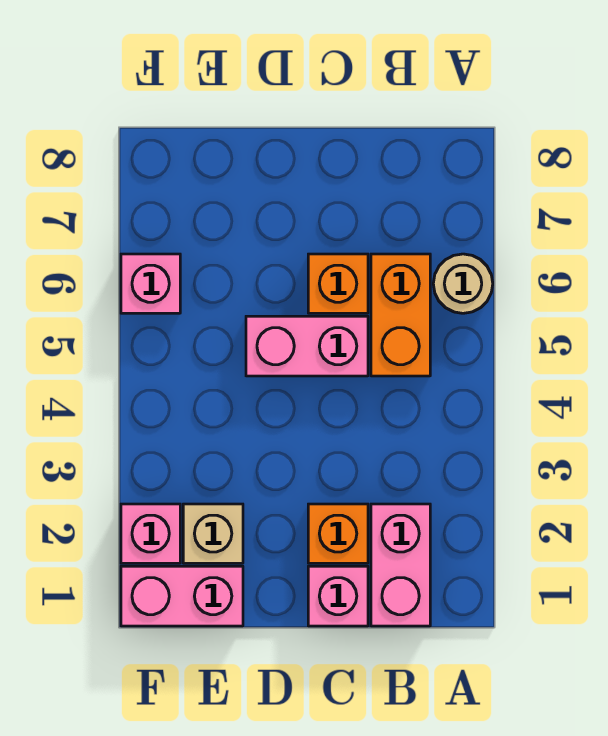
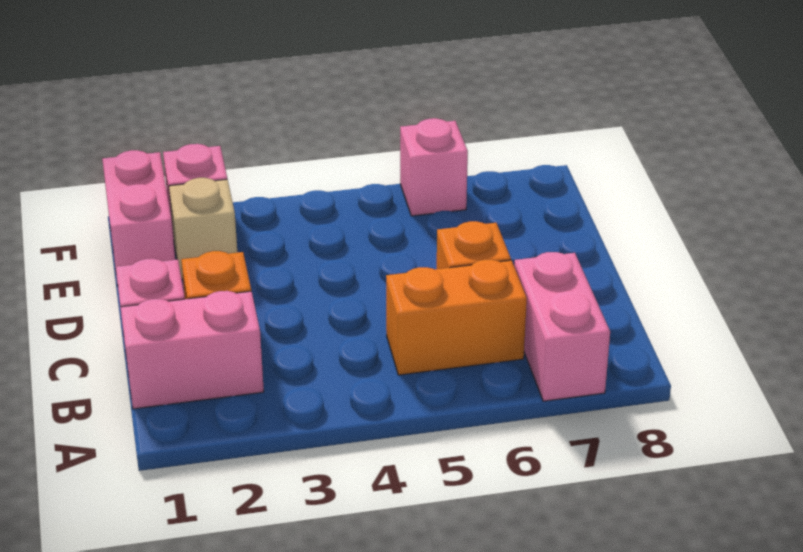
tan round brick A6 level 1 -> none
pink brick C5:D5 level 1 -> pink brick A7:B7 level 1

